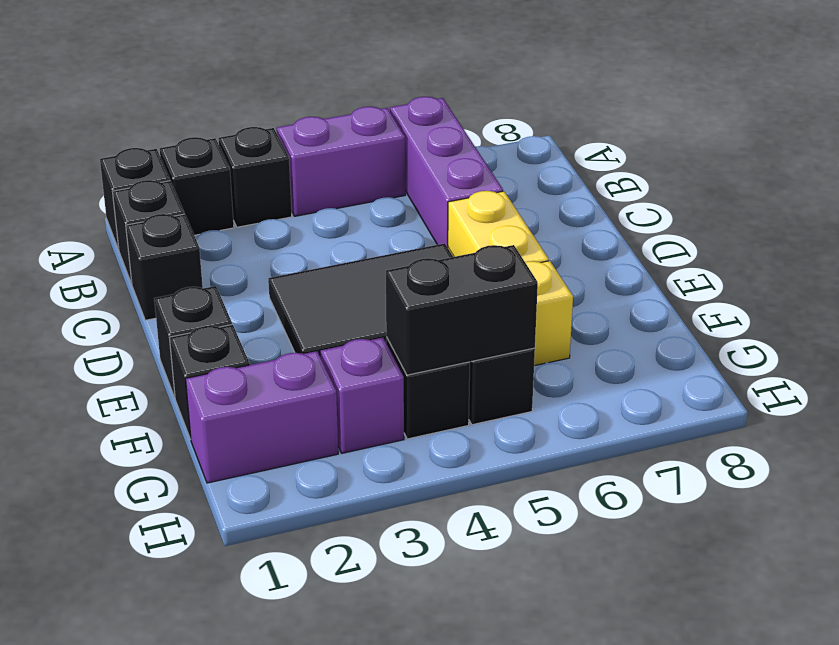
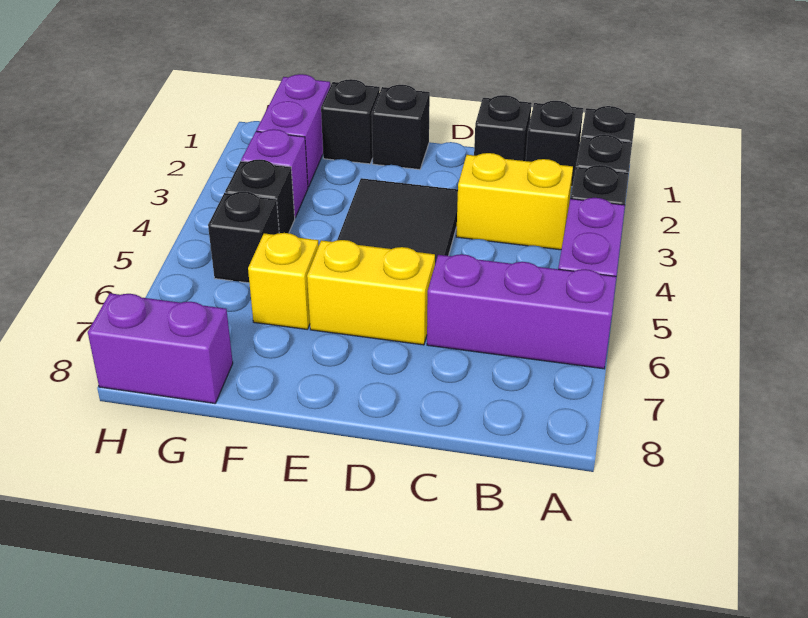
none -> yellow brick B3:C3 level 1
black brick G4:G5 level 2 -> none
none -> purple brick G8:H8 level 1

